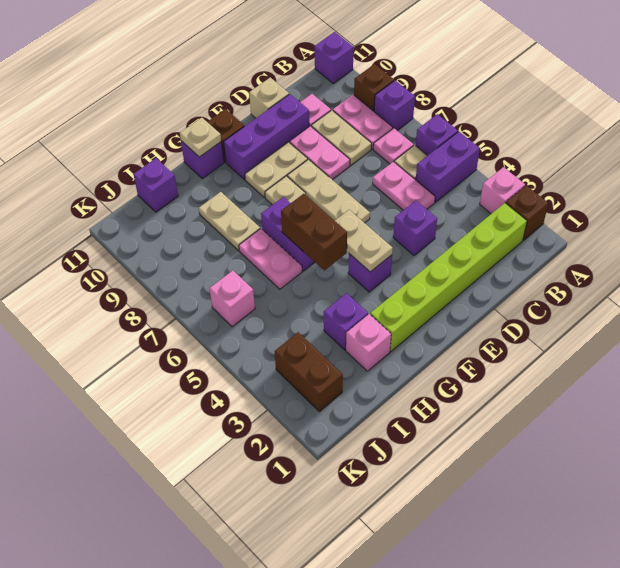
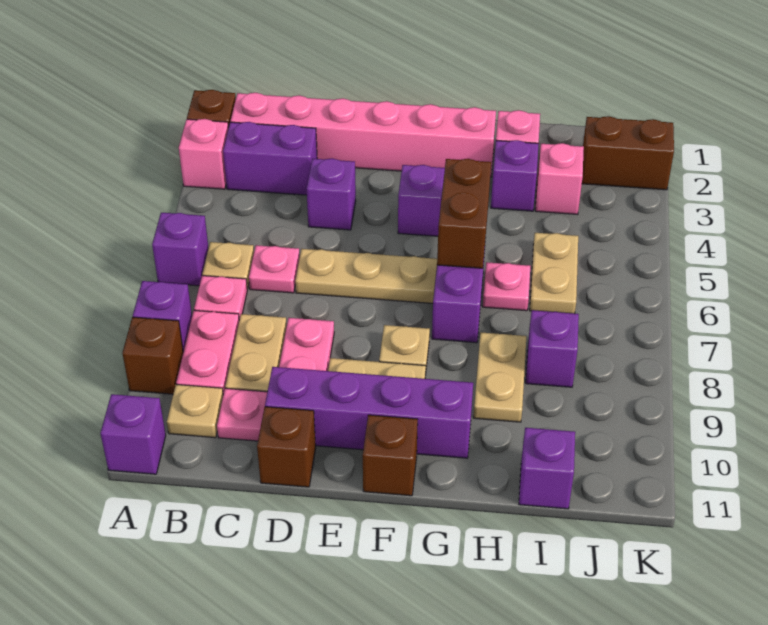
purple brick A5:B5 level 1 -> purple brick B3:C3 level 1
lime brick B2:G2 level 1 -> pink brick B2:G2 level 1
pink plate C5:C6 level 1 -> pink plate C6 level 1
purple brick D10:F10 level 1 -> purple brick D10:G10 level 1
tan brick D11 level 1 -> brown brick D11 level 1
tan plate E6:E8 level 1 -> tan plate D6:F6 level 1
tan plate F4:F5 level 2 -> tan plate I5:I6 level 1
purple brick G11 level 1 -> purple brick I8 level 1
tan plate G11 level 2 -> tan plate B10 level 1
pink plate H6:H7 level 1 -> pink plate H6 level 1
brown brick J2:J3 level 1 -> brown brick J2:K2 level 1
pink brick J6 level 1 -> pink brick I3 level 1

